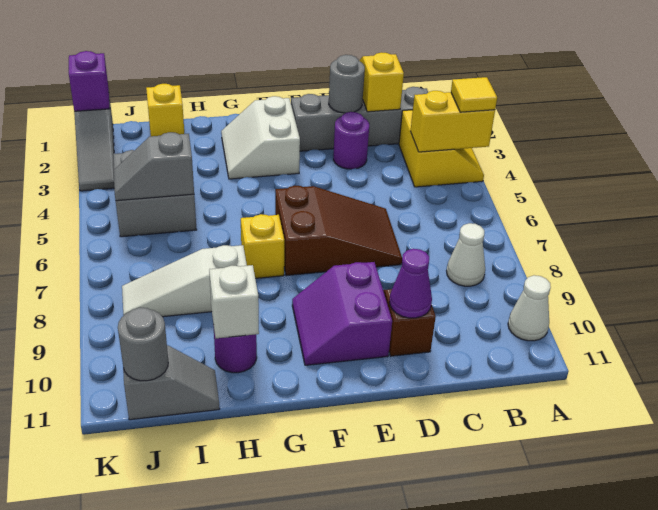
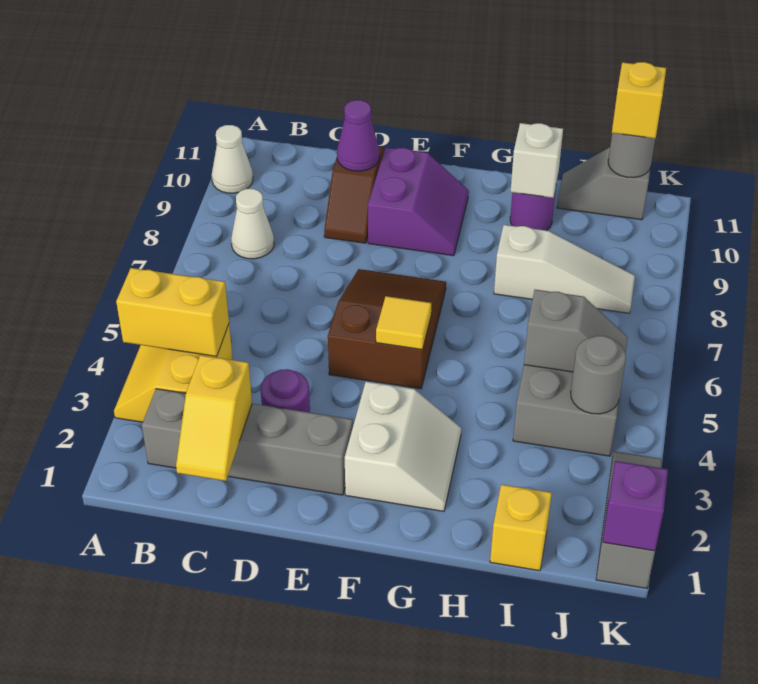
yellow tile A4 level 3 -> yellow tile F5 level 2
grey round brick D2 level 2 -> grey round brick J4 level 2
brown slope D6:F7 level 1 top F -> brown slope E5:F7 level 1 top 5
yellow brick G7 level 1 -> yellow brick J11 level 3

